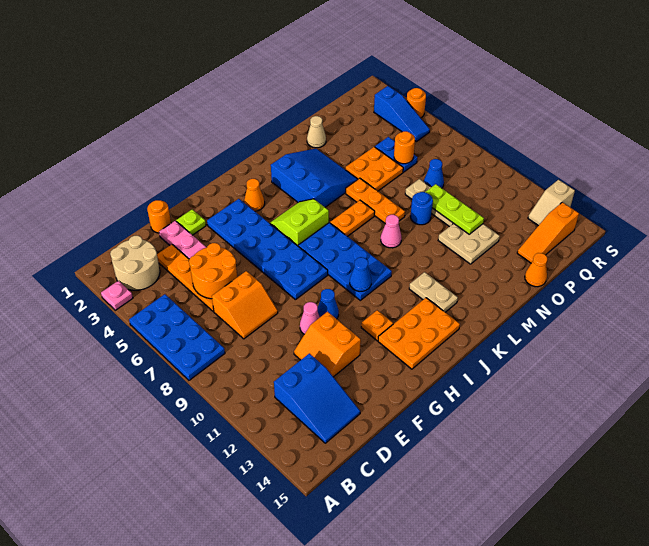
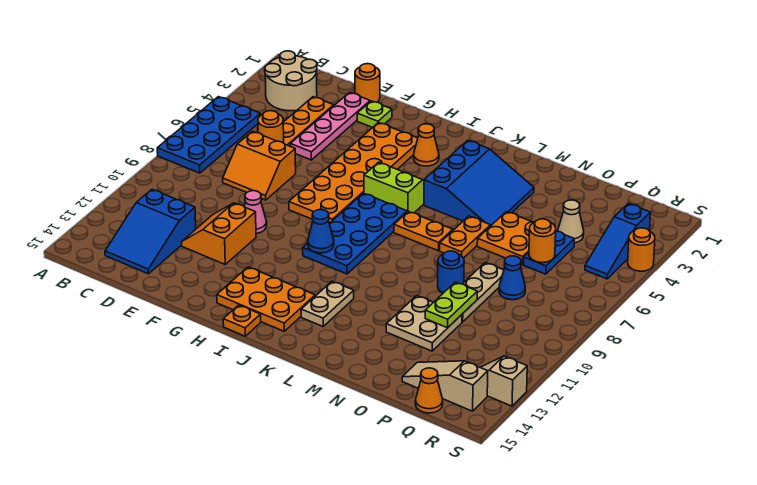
pink plate A3 level 1 -> none
orange round brick D5:E6 level 2 -> orange round brick D6 level 2
blue plate G3:H8 level 1 -> orange plate G3:H8 level 1
blue cone G10 level 1 -> none
orange plate H12 level 1 -> orange plate I15 level 1
pink cone L9 level 1 -> none
orange plate M6:M8 level 1 -> orange plate M6:M7 level 1
tan cone N2 level 1 -> tan cone P4 level 1
lime plate O9:O11 level 2 -> lime plate O10:O11 level 2
orange cone O15 level 1 -> orange cone Q15 level 1
orange slope P14:R14 level 1 top R -> tan slope P14:R14 level 1 top R

